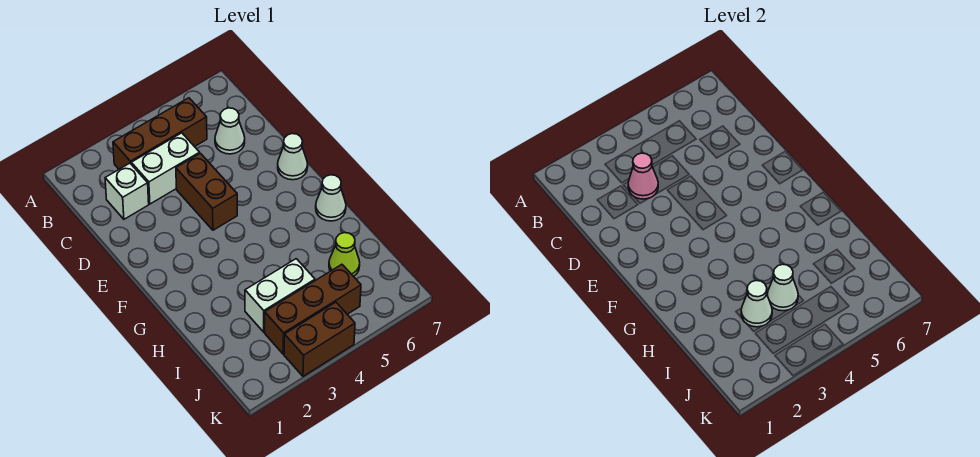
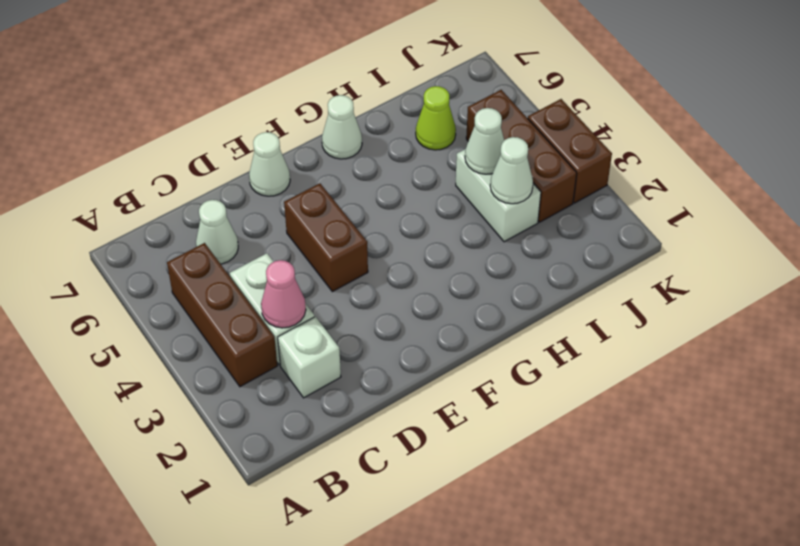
brown brick D4:E4 level 1 -> brown brick E4:E5 level 1

